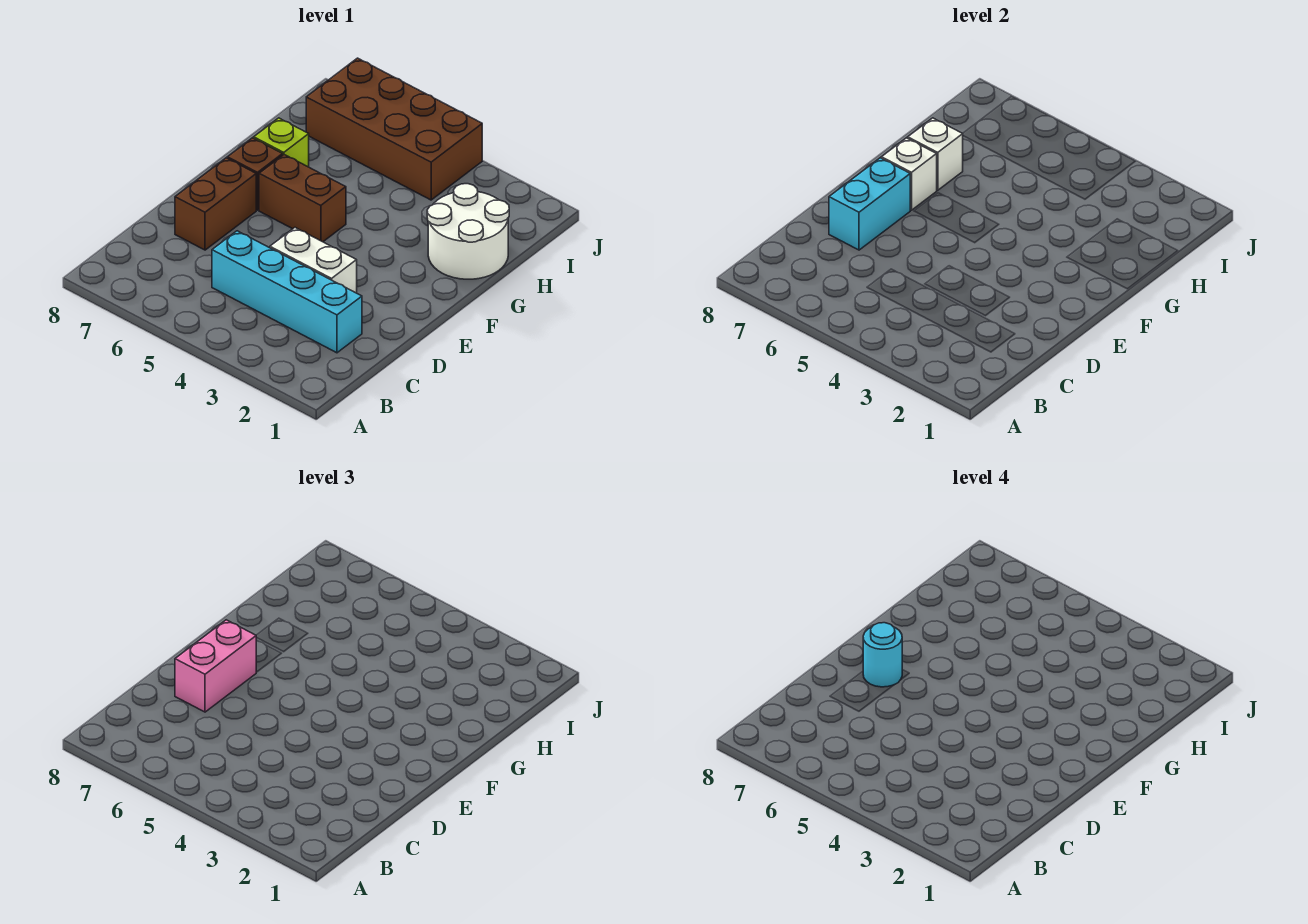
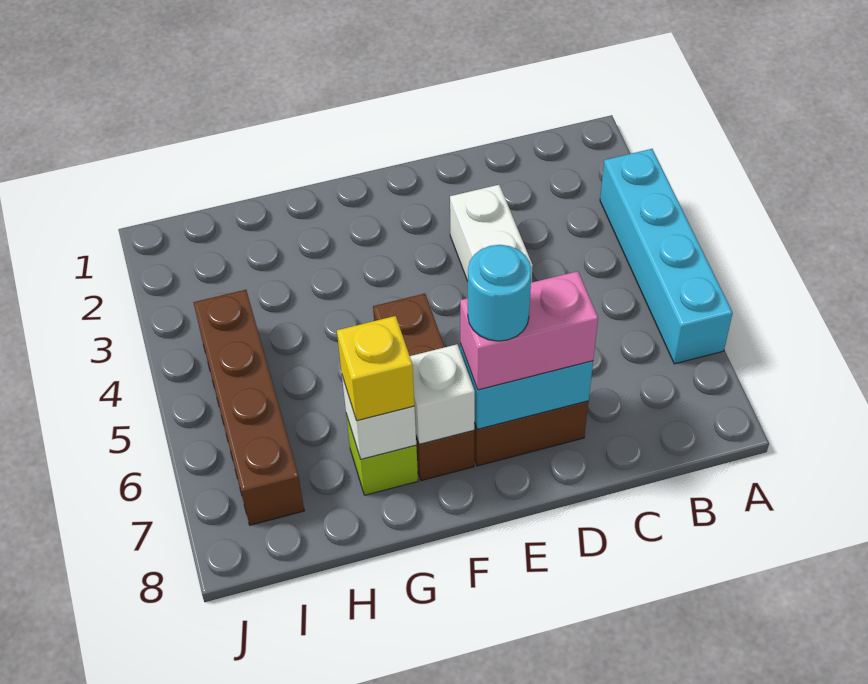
cyan brick C2:C5 level 1 -> cyan brick A3:A6 level 1
white round brick G1:H2 level 1 -> none
none -> yellow brick G7 level 3
brown brick I4:J7 level 1 -> brown brick I4:I7 level 1

